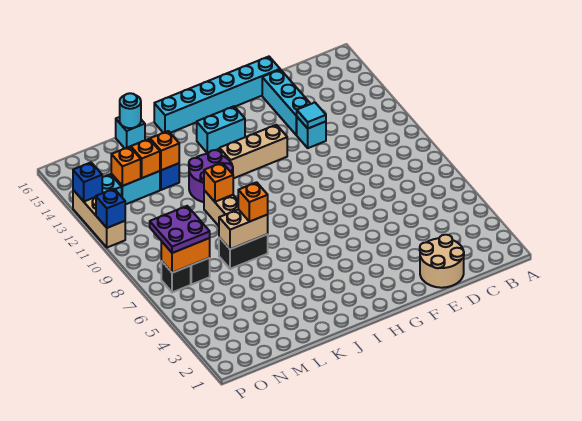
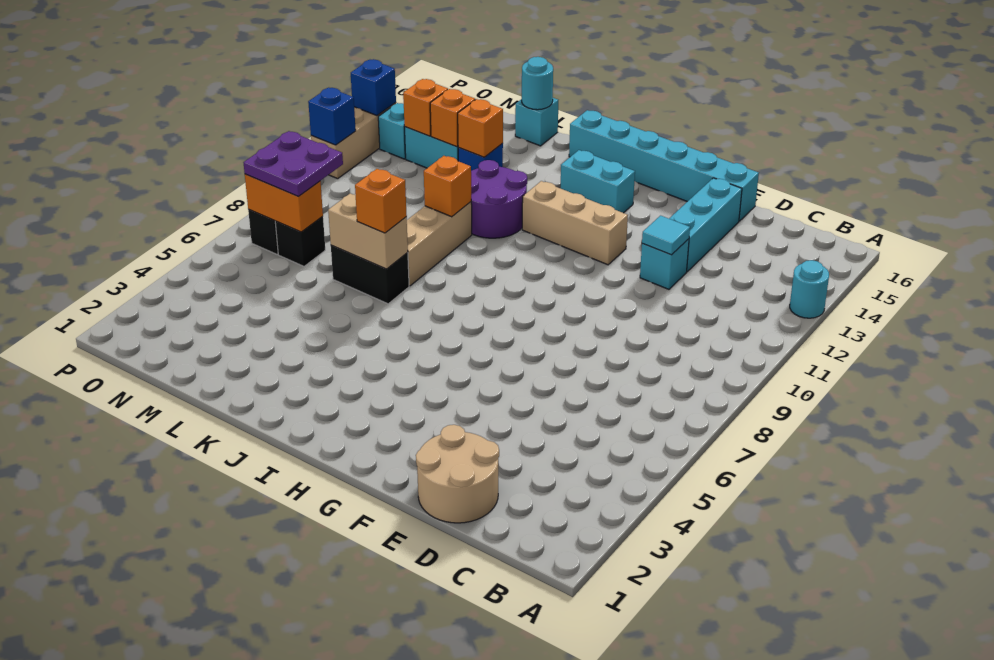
none -> cyan round brick A13 level 1

